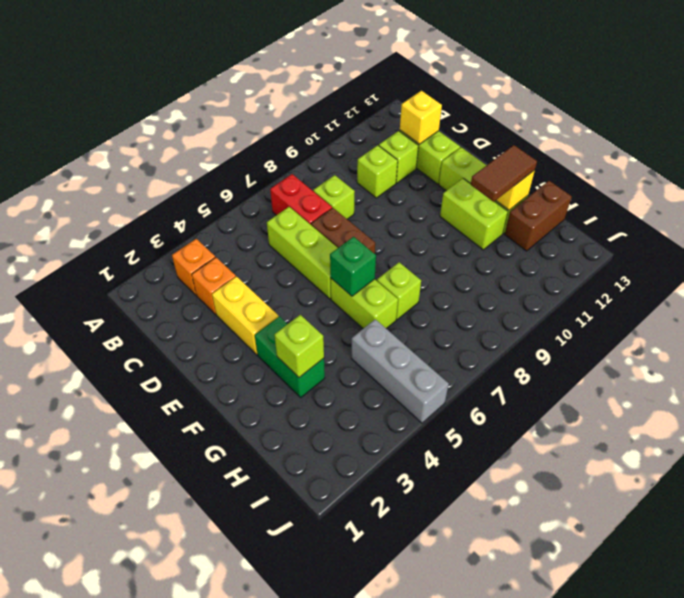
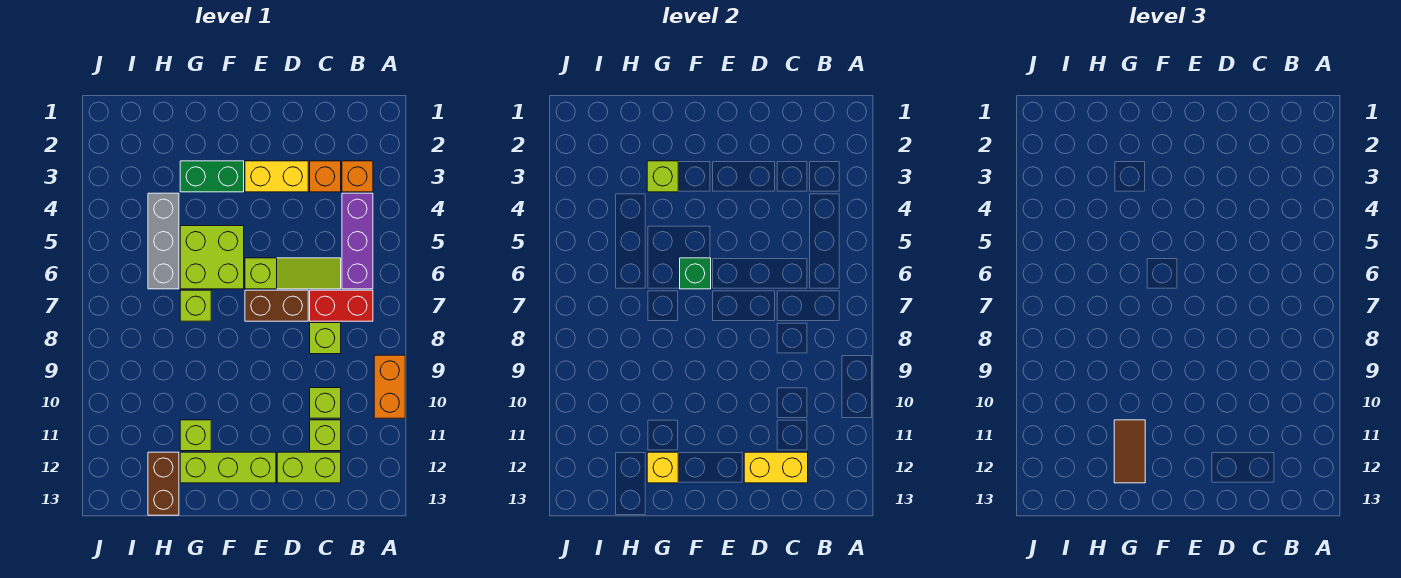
none -> orange brick A9:A10 level 1
none -> purple brick B4:B6 level 1
lime brick C6:E6 level 1 -> lime slope C6:E6 level 1 top E
yellow brick C12 level 2 -> yellow brick C12:D12 level 2
lime brick F6:G6 level 1 -> lime brick F5:G6 level 1
lime brick F11:G11 level 1 -> lime brick G11 level 1
grey brick H5:J5 level 1 -> grey brick H4:H6 level 1

